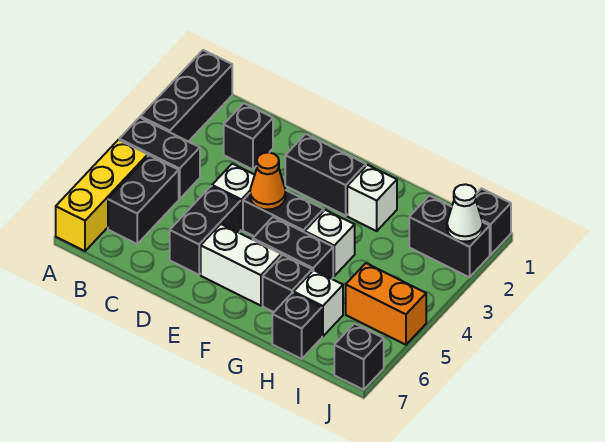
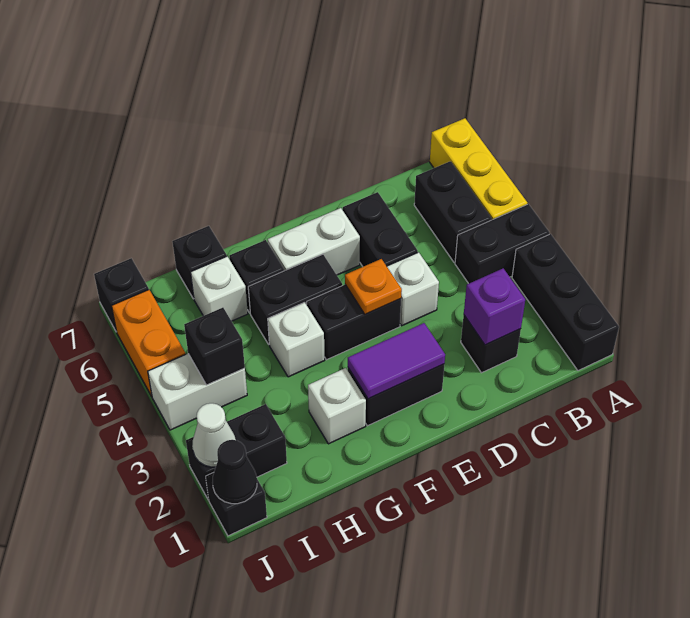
none -> purple brick C2 level 2
none -> purple tile E2:F2 level 2
orange cone E4 level 2 -> orange plate E4 level 2
none -> white brick I4:J4 level 1
none -> black brick I4 level 2
orange brick I5:J5 level 1 -> orange brick J5:J6 level 1
none -> black cone J1 level 2

